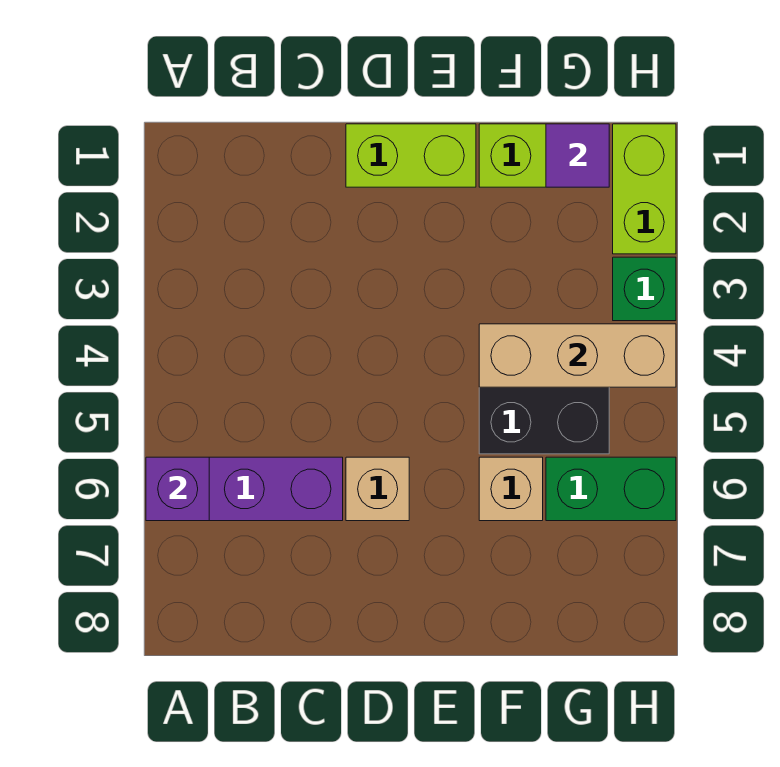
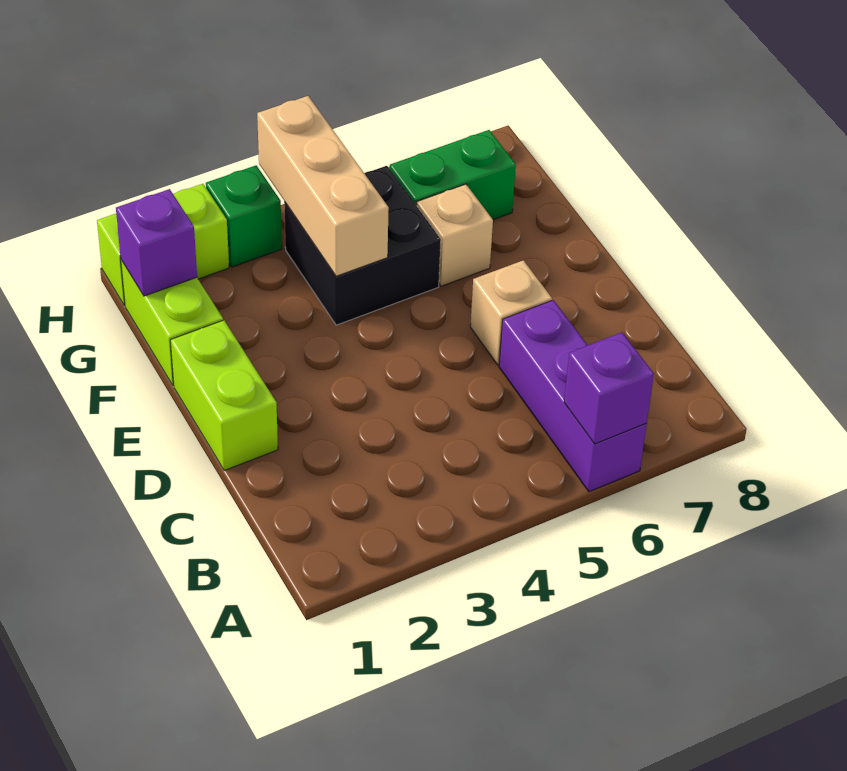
purple tile G1 level 2 -> purple brick G1 level 2
green brick G6:H6 level 1 -> green brick G6:G7 level 1

